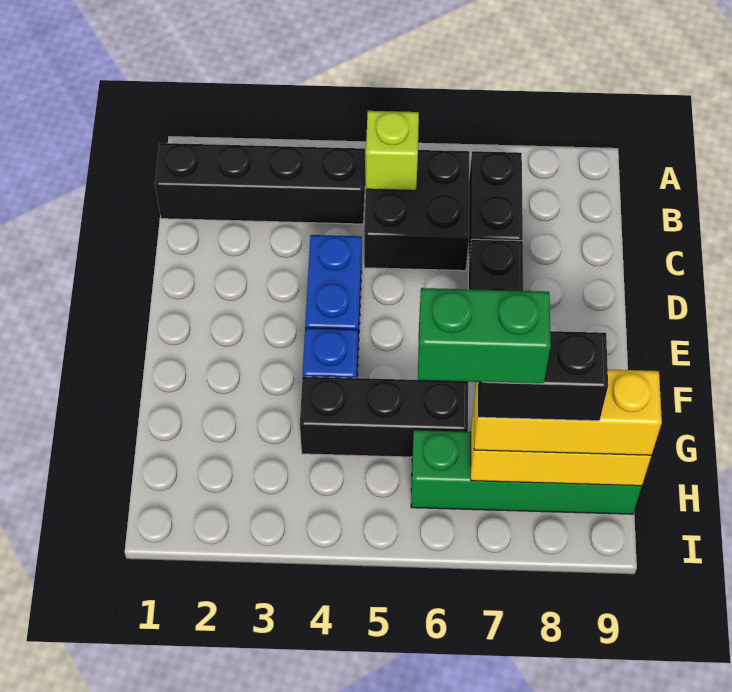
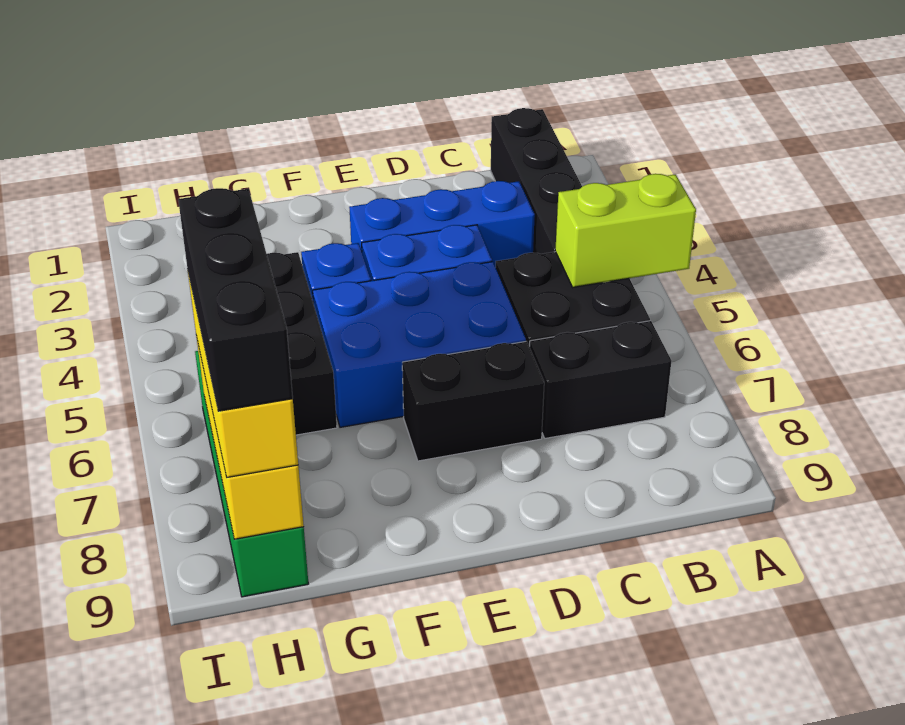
lime brick B5 level 2 -> lime brick A5:B5 level 2
none -> blue brick C3:E3 level 1
none -> blue brick D5:F6 level 1
green brick H6:H7 level 5 -> none
black brick H7:H8 level 4 -> black brick H7:H9 level 4

